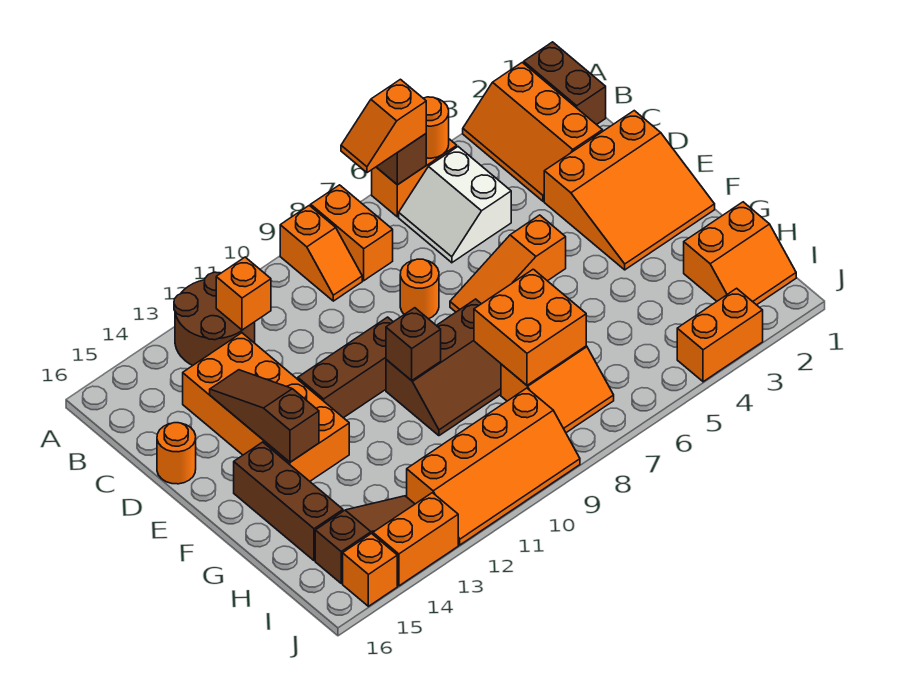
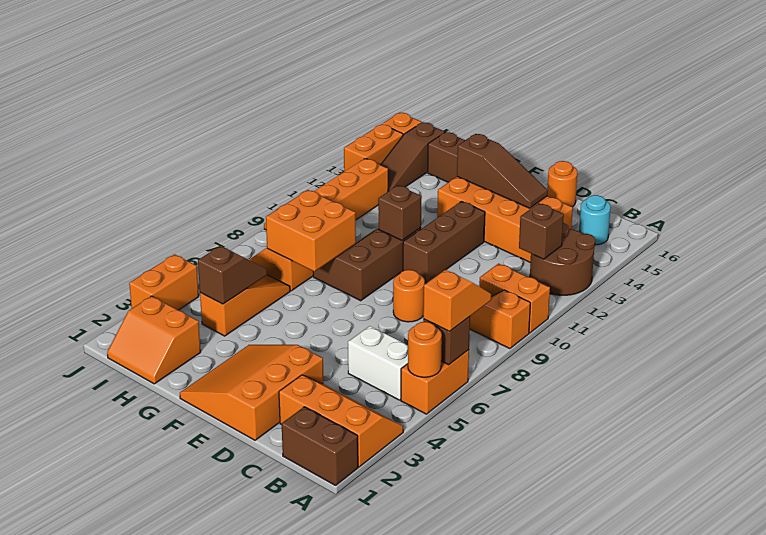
orange brick A8:B8 level 1 -> orange brick A10:B10 level 1
orange brick B12 level 2 -> brown brick B12 level 2
none -> cyan round brick B15 level 1
orange slope E5:E7 level 1 top 5 -> orange slope H4:H6 level 1 top 4
orange slope H1:I2 level 1 top H -> orange slope H1:I2 level 1 top 2
none -> brown slope H4:H5 level 2 top 4

